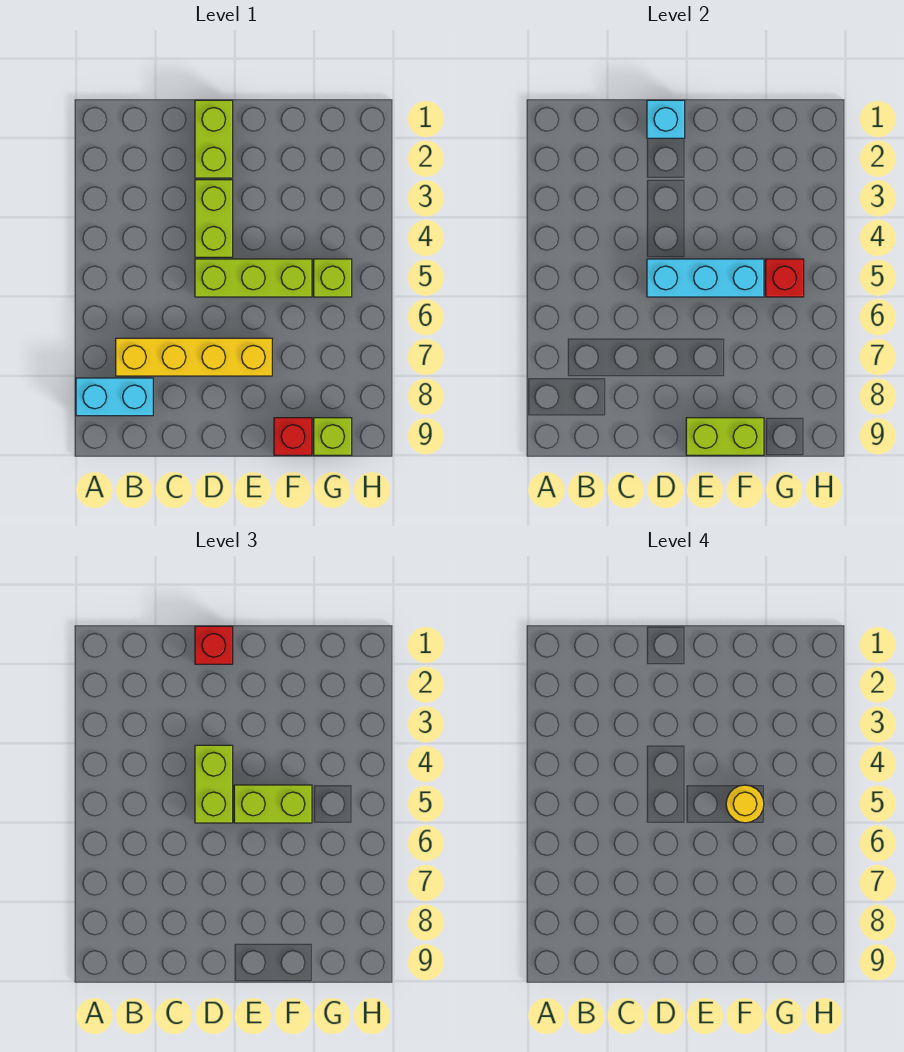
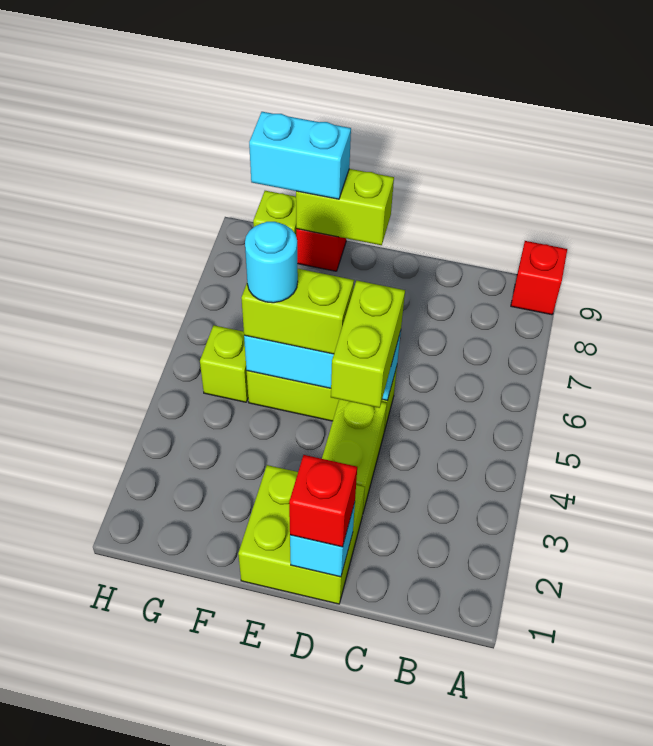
cyan brick A8:B8 level 1 -> cyan brick F9:G9 level 3
yellow brick B7:E7 level 1 -> none
lime brick D1:D2 level 1 -> lime brick D1:E2 level 1
yellow round brick F5 level 4 -> cyan round brick F5 level 4
red brick G5 level 2 -> red brick A9 level 1

